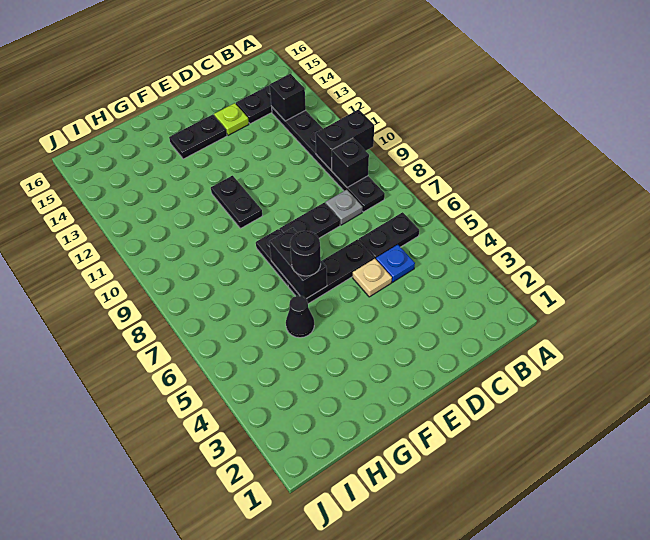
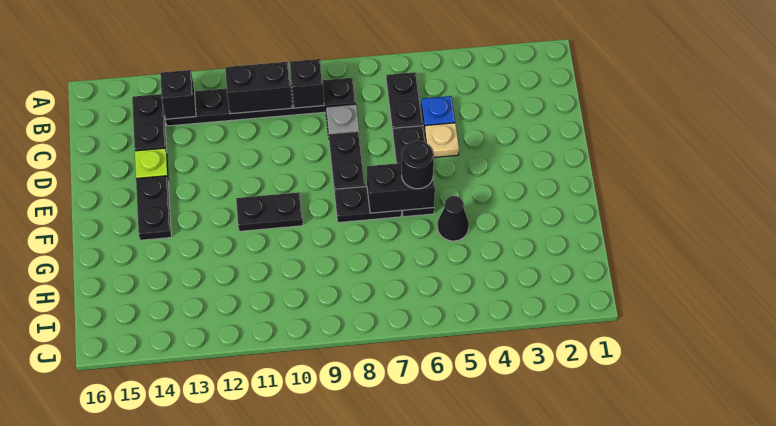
black brick A10:B10 level 2 -> black brick B10:B11 level 2

